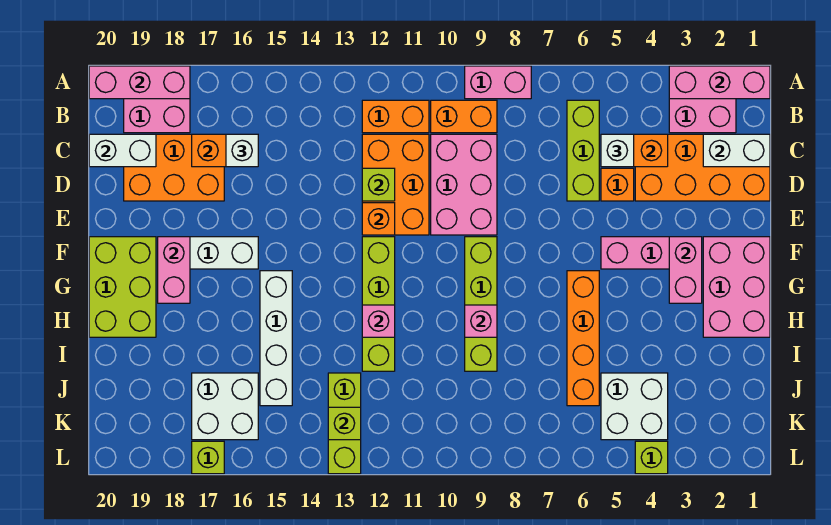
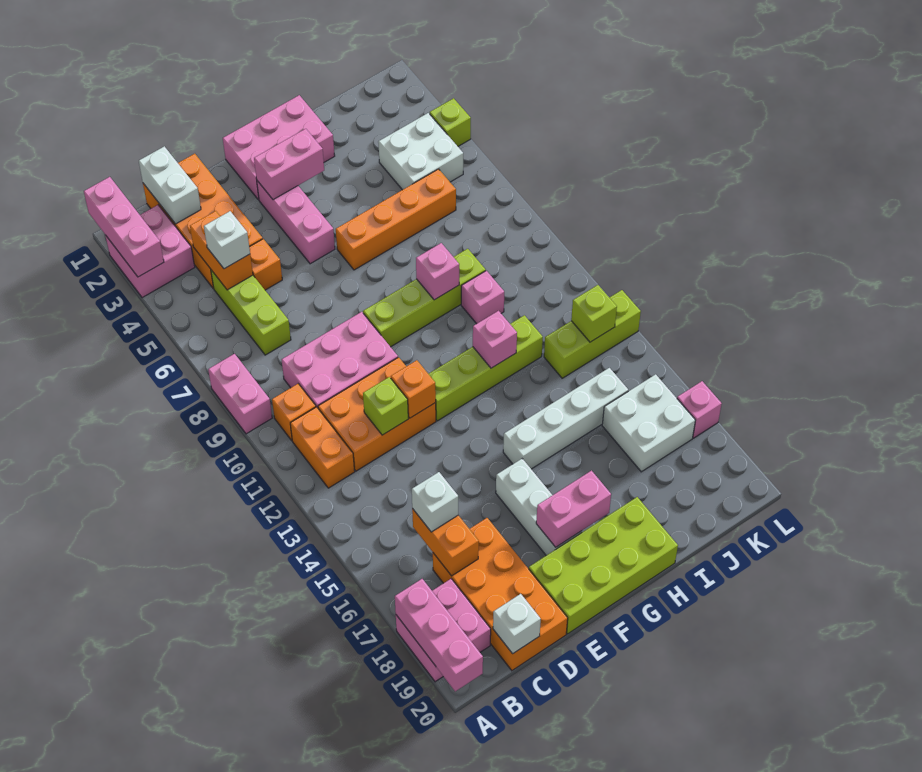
lime brick B6:D6 level 1 -> lime brick C5:C7 level 1
orange brick B9:B10 level 1 -> orange brick B10 level 1
orange brick C17:D19 level 1 -> orange brick C17:D20 level 1
white brick C19:C20 level 2 -> white brick C20 level 2
lime brick F19:H20 level 1 -> lime brick E19:H20 level 1
none -> pink brick I10 level 1
lime brick L17 level 1 -> pink brick L17 level 1

